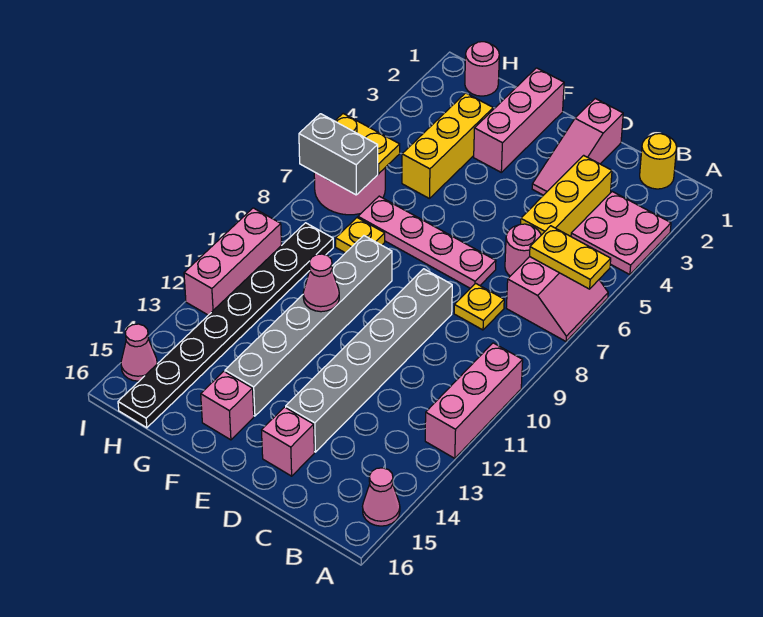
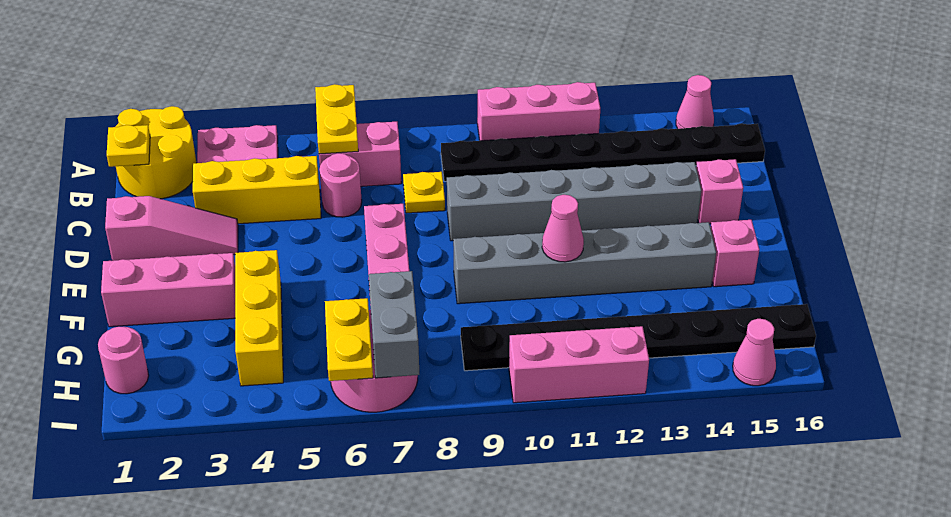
yellow round brick B1 level 1 -> yellow round brick A1:B2 level 1
none -> black plate B9:B16 level 1
yellow brick G3:G5 level 1 -> yellow brick F4:H4 level 1
yellow plate G8 level 1 -> yellow plate B1 level 2

